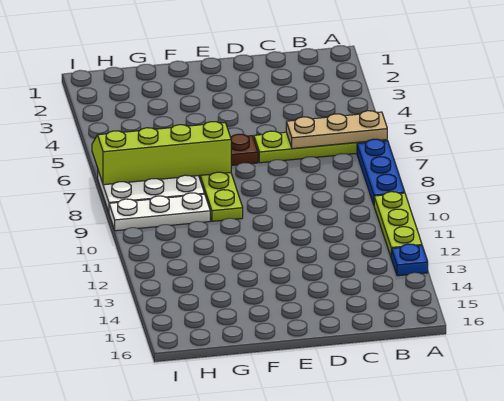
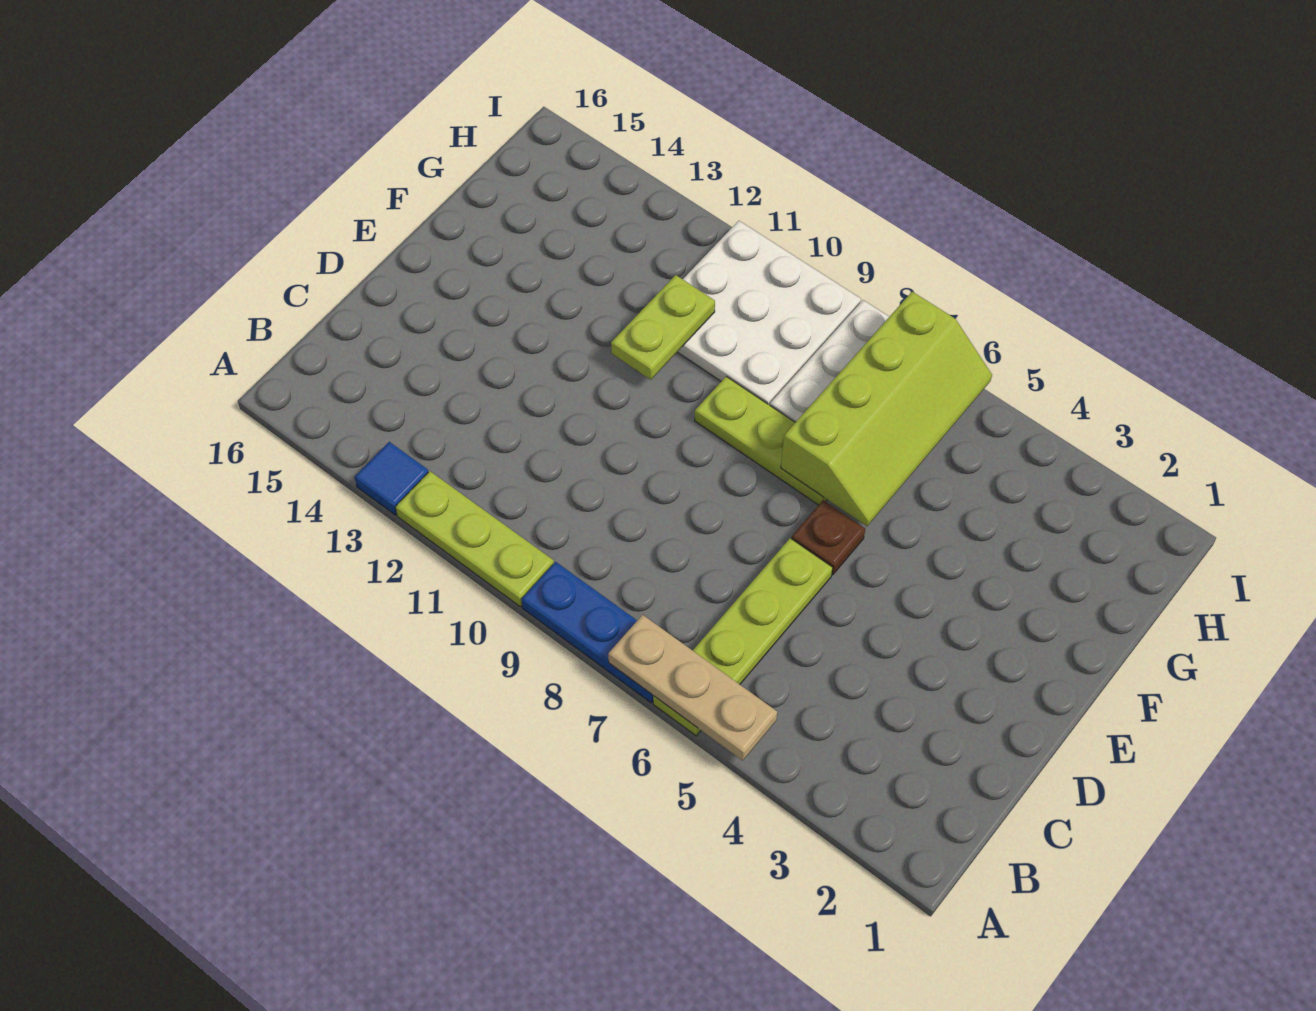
tan plate A6:C6 level 2 -> tan plate A5:A7 level 2
blue plate A13 level 1 -> blue tile A13 level 1
none -> lime plate F11:G11 level 2
white plate G9:I9 level 1 -> white plate G9:I11 level 1

